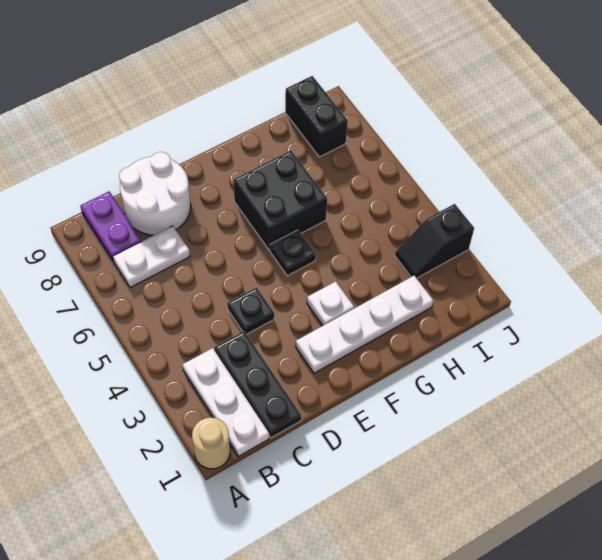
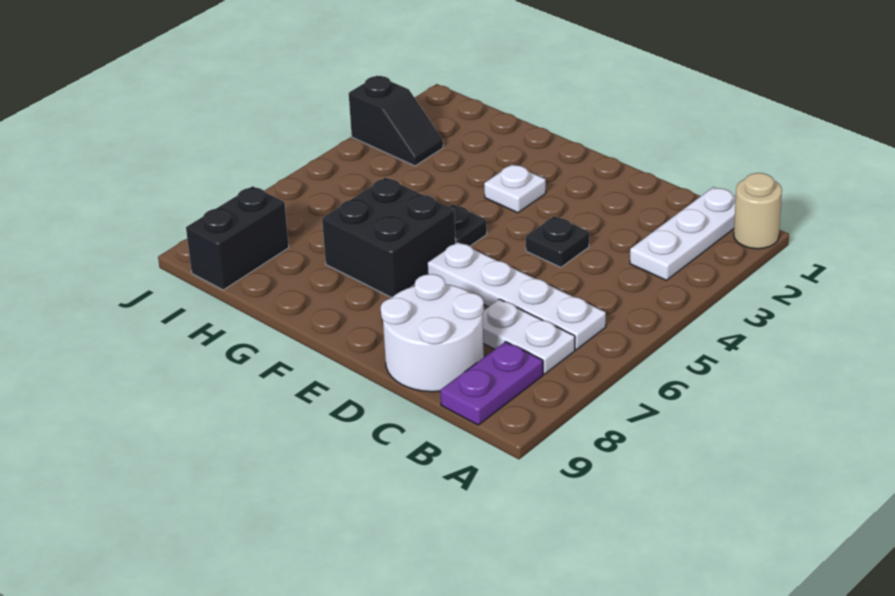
black plate C1:C3 level 1 -> none
white plate E2:H2 level 1 -> white plate B6:E6 level 1

